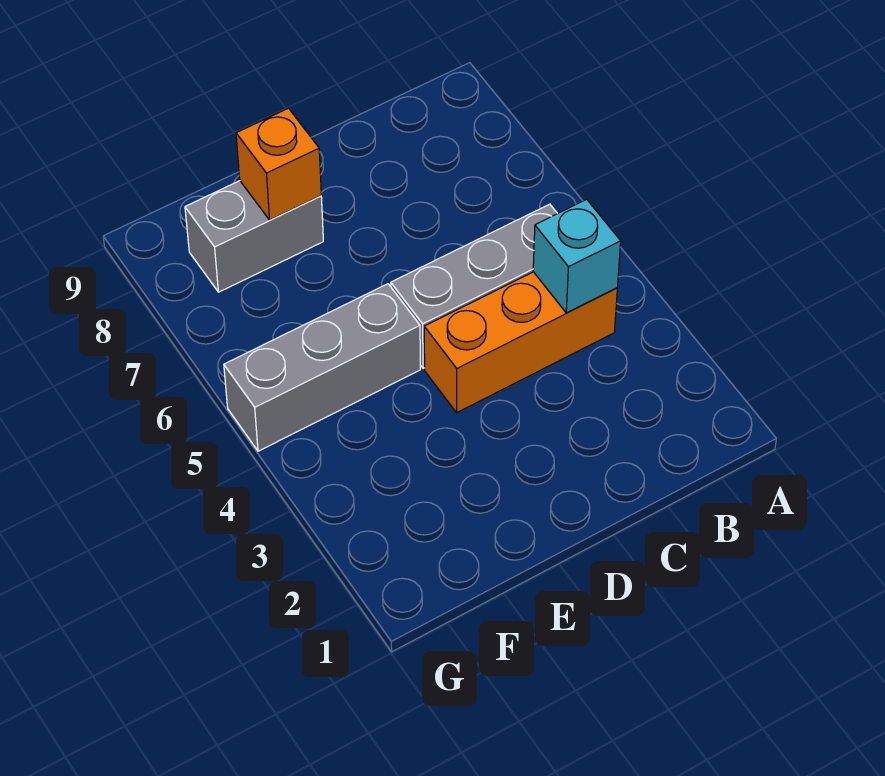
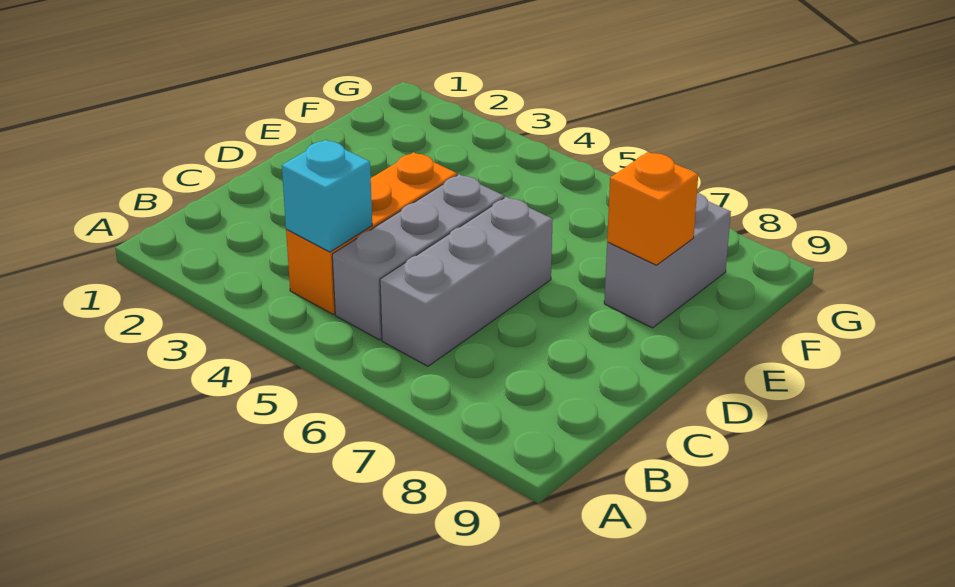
grey brick E5:G5 level 1 -> grey brick B6:D6 level 1

